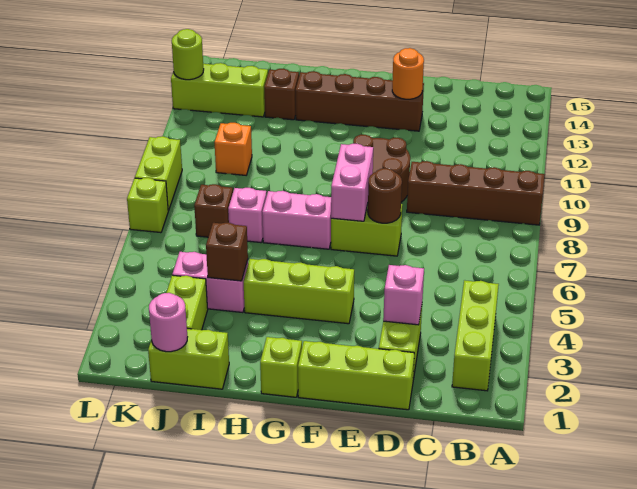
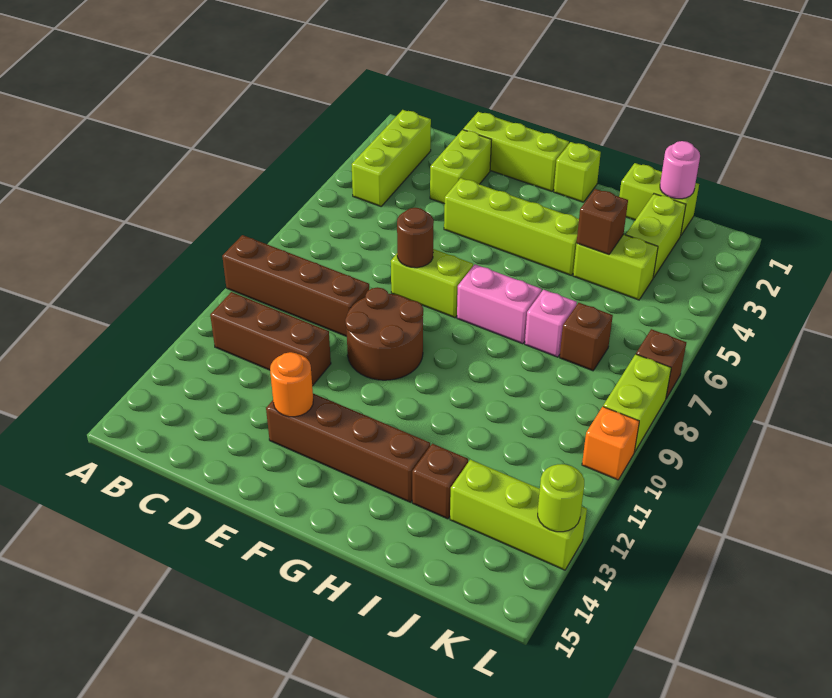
none -> brown brick B11:D11 level 1
pink brick D3 level 2 -> none
lime brick F4:H4 level 1 -> lime brick E4:H4 level 1
pink brick F7:F8 level 2 -> none
pink brick I4:J4 level 1 -> lime brick I4:J4 level 1
orange brick J10 level 1 -> orange brick L10 level 1
lime brick L7 level 1 -> brown brick L7 level 1

